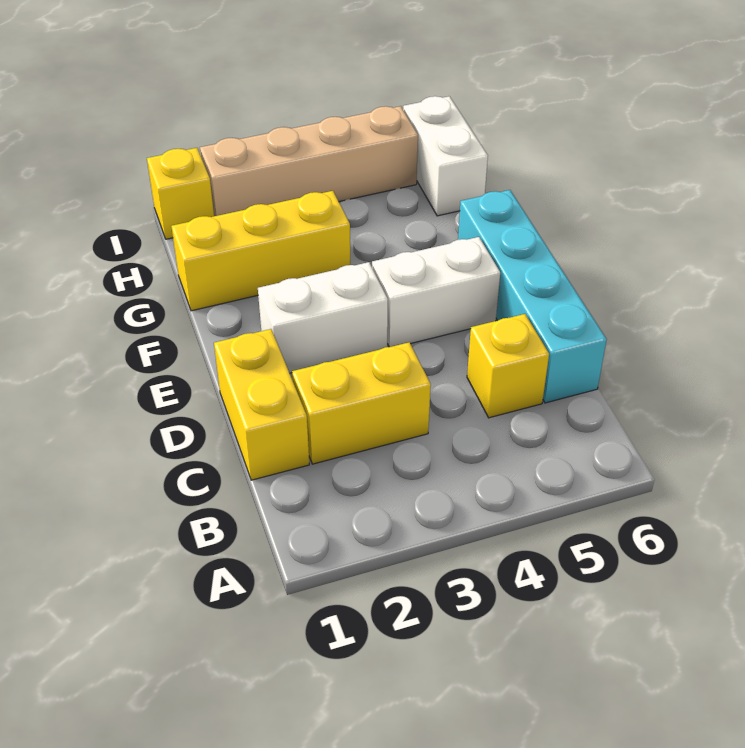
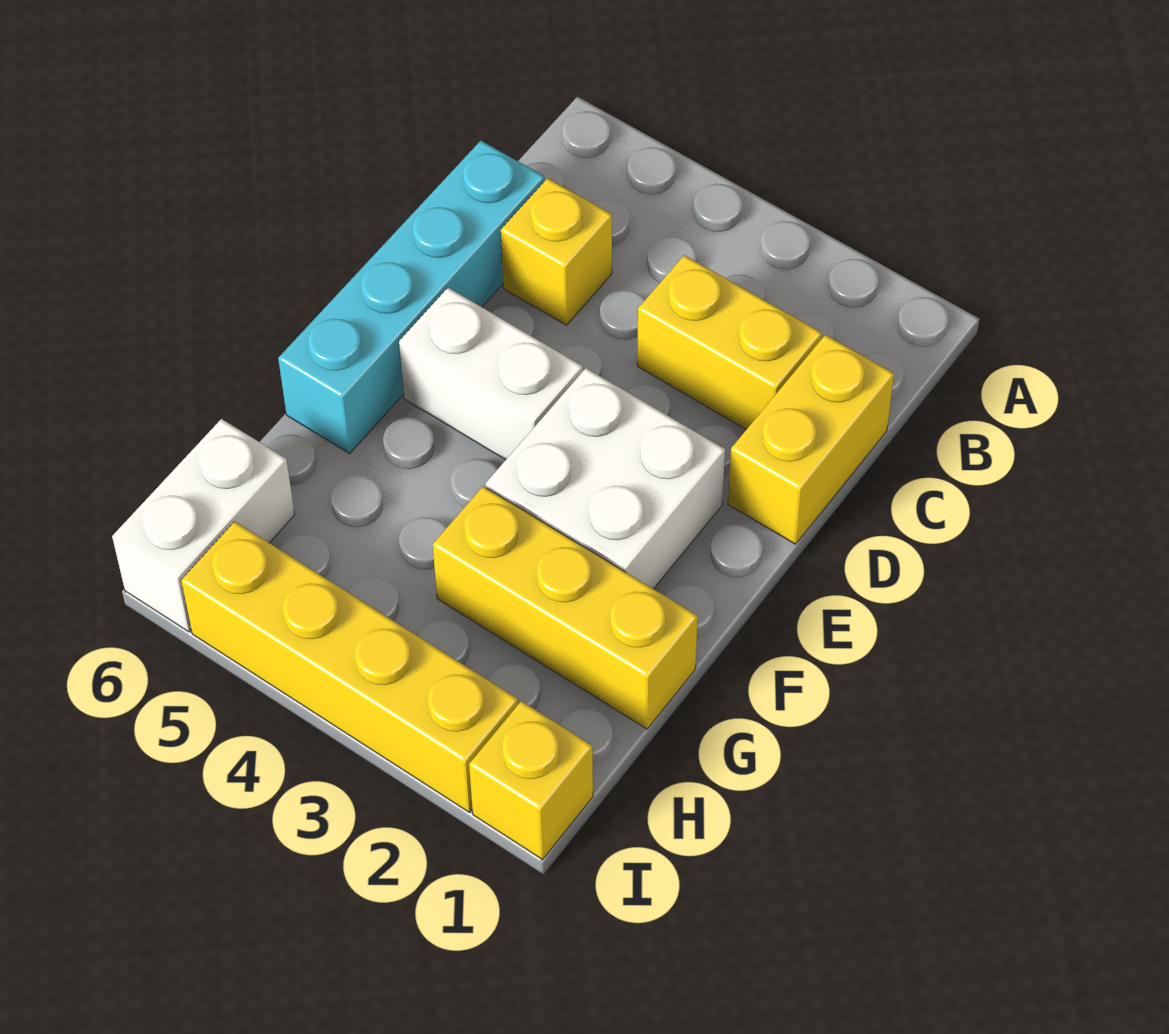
white brick E2:E3 level 1 -> white brick E2:F3 level 1
tan brick I2:I5 level 1 -> yellow brick I2:I5 level 1

